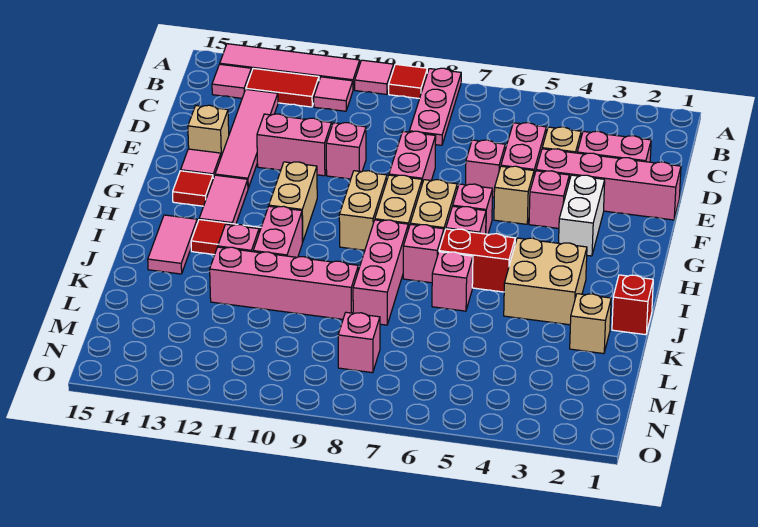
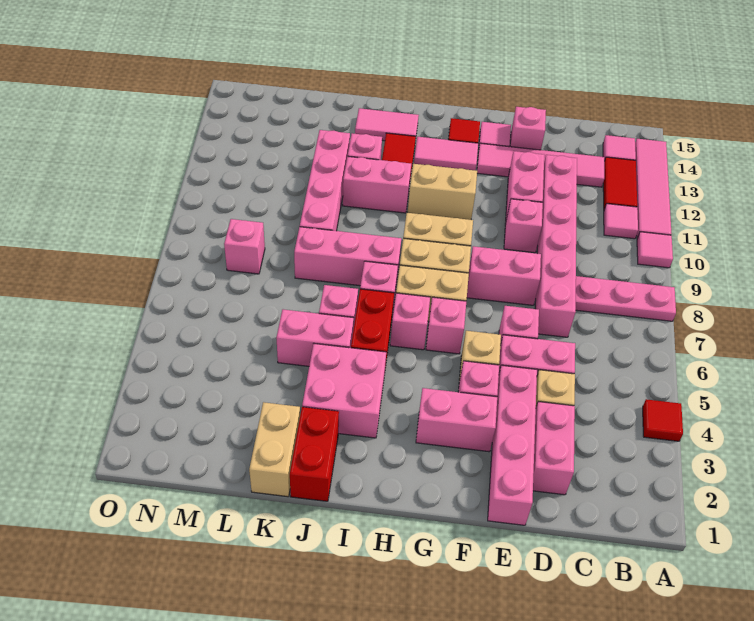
red tile A9 level 1 -> red tile A4 level 1
none -> pink brick D7:D12 level 1
tan brick E14 level 1 -> pink brick E14 level 1
white brick F3:G3 level 1 -> pink brick F3:G3 level 1
tan brick I3:J4 level 1 -> pink brick I3:J4 level 1
red brick J1 level 1 -> red brick J1:J2 level 1
none -> pink brick J5:K5 level 1
tan brick K2 level 1 -> tan brick K1:K2 level 1

